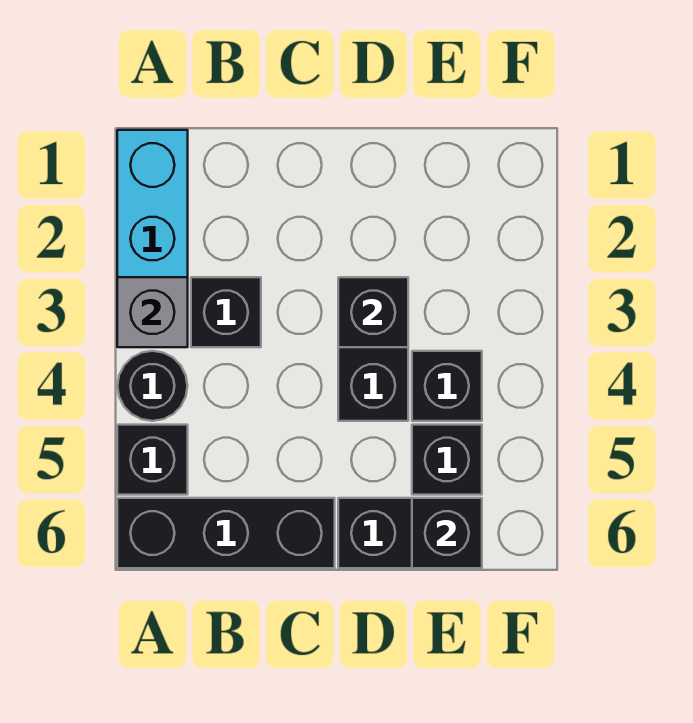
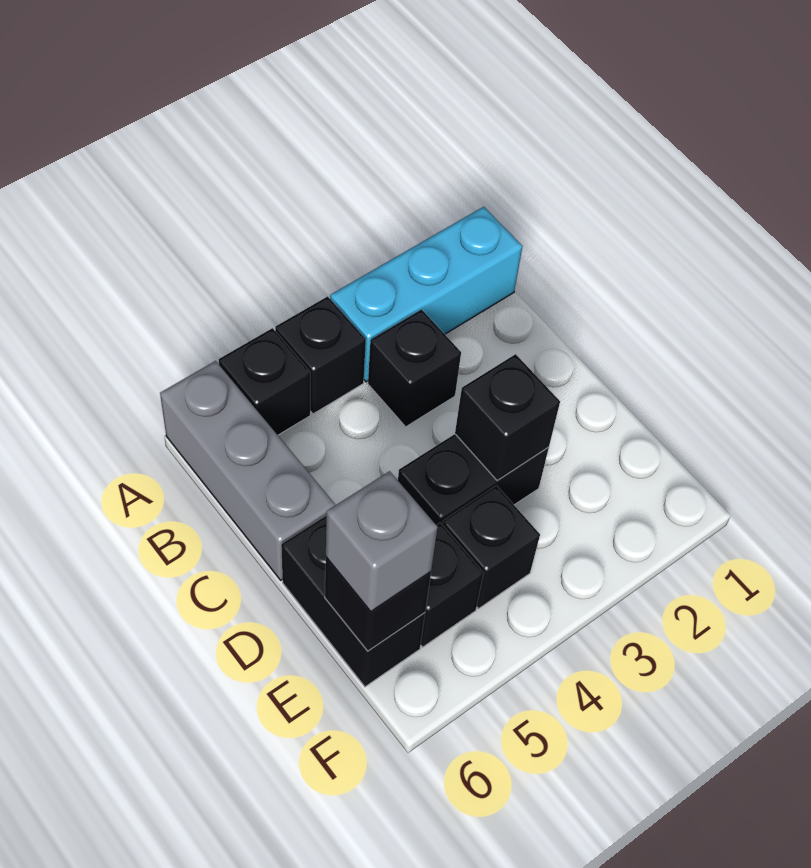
grey brick A3 level 2 -> grey brick E6 level 3
black round brick A4 level 1 -> black brick A4 level 1
black brick A6:C6 level 1 -> grey brick A6:C6 level 1

